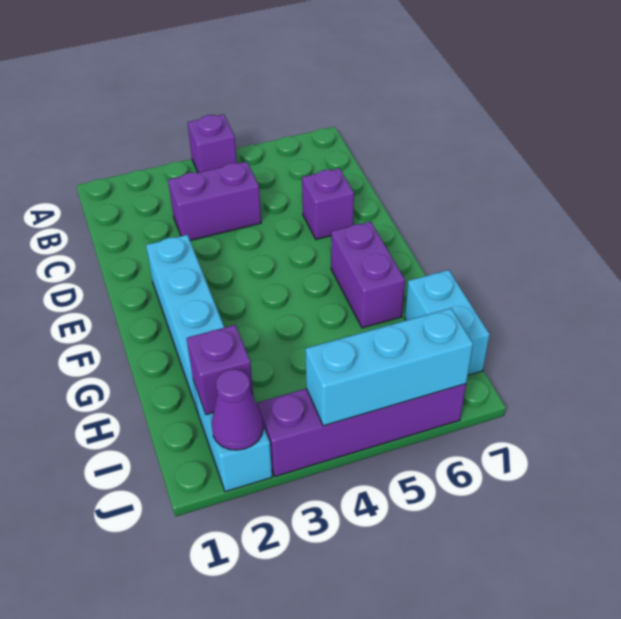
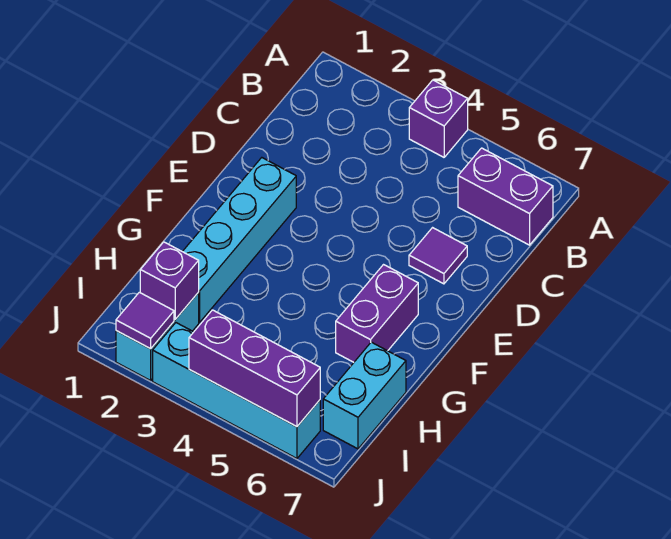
purple brick C3:C4 level 1 -> purple brick B6:B7 level 1
purple brick D6 level 1 -> purple tile D6 level 1
purple cone J2 level 2 -> purple tile J2 level 2
purple brick J3:J6 level 1 -> cyan brick J3:J6 level 1
cyan brick J4:J6 level 2 -> purple brick J4:J6 level 2

